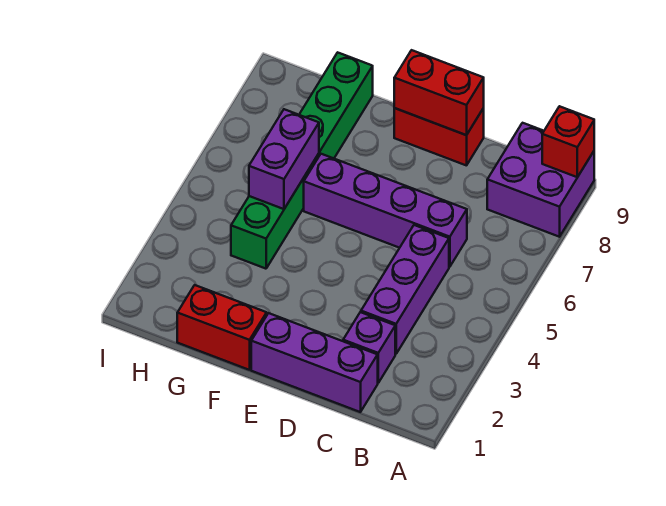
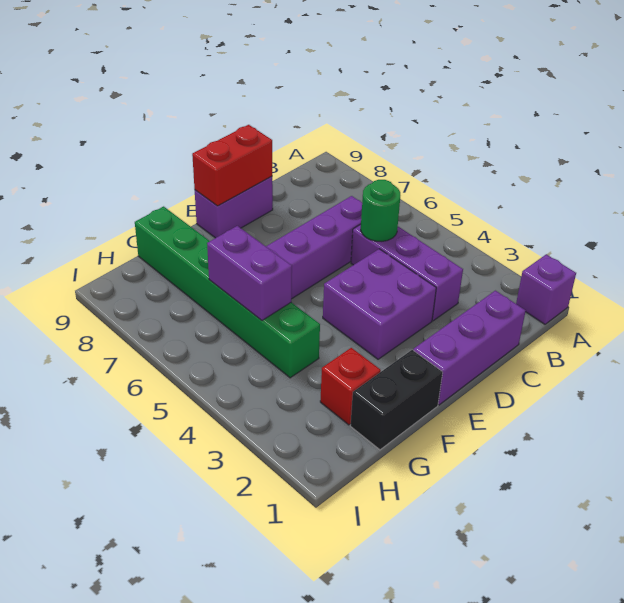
purple brick A8:B9 level 1 -> purple brick D3:E4 level 1
red brick A9 level 2 -> red brick G2 level 1
purple brick C2 level 1 -> purple brick A1 level 1
none -> green round brick C5 level 2
red brick D9:E9 level 1 -> purple brick D9:E9 level 1
red brick F1:G1 level 1 -> black brick F1:G1 level 1

